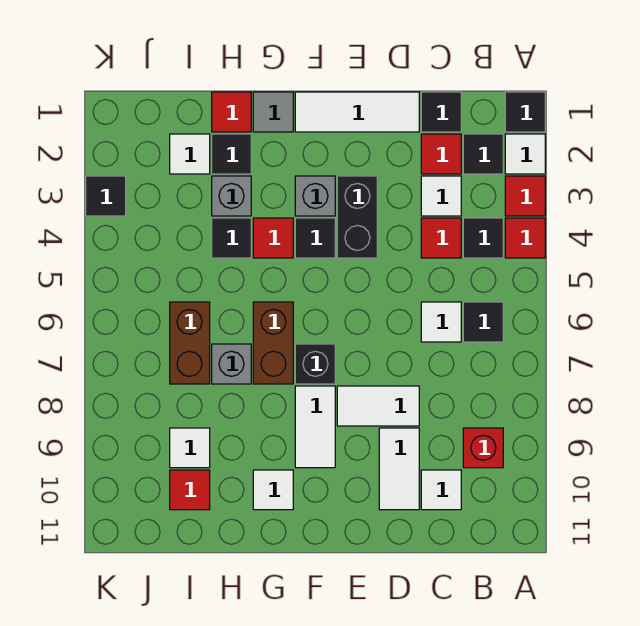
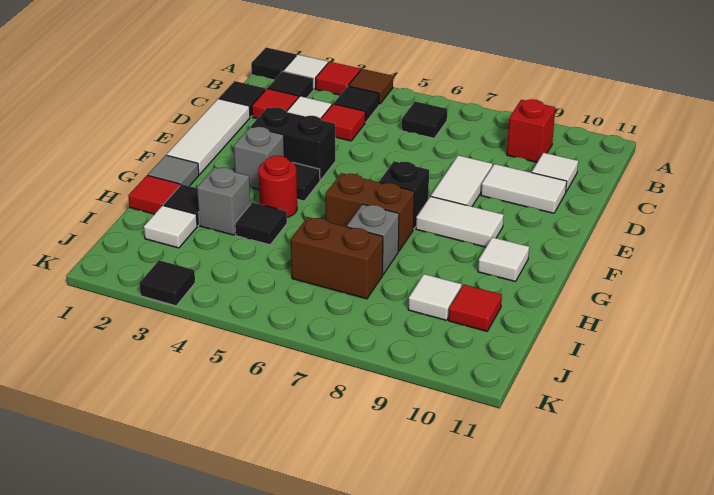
red tile A4 level 1 -> brown tile A4 level 1
white tile C6 level 1 -> none
red tile G4 level 1 -> red round brick G4 level 1

